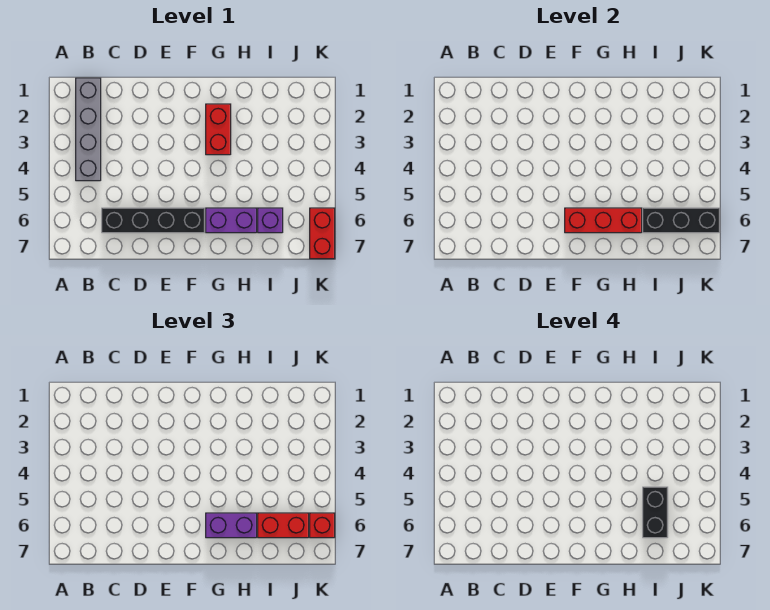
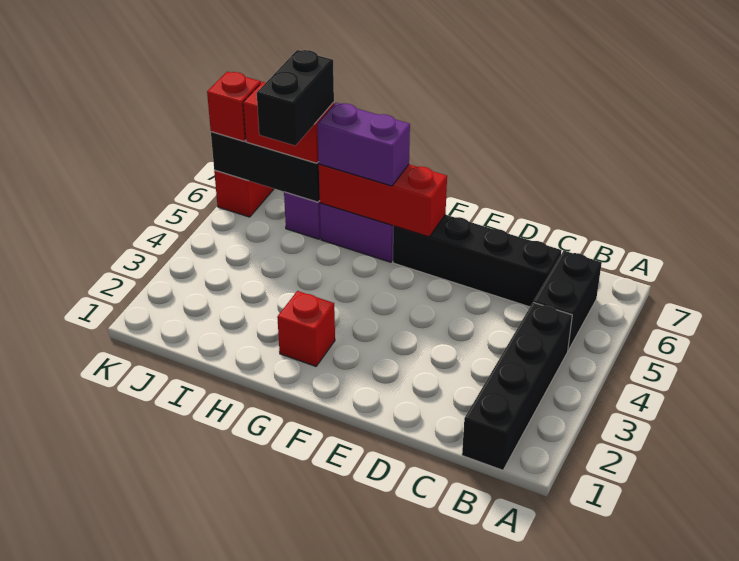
grey brick B1:B4 level 1 -> black brick B1:B4 level 1
none -> black brick B5:B6 level 1
red brick G2:G3 level 1 -> red brick G2 level 1

